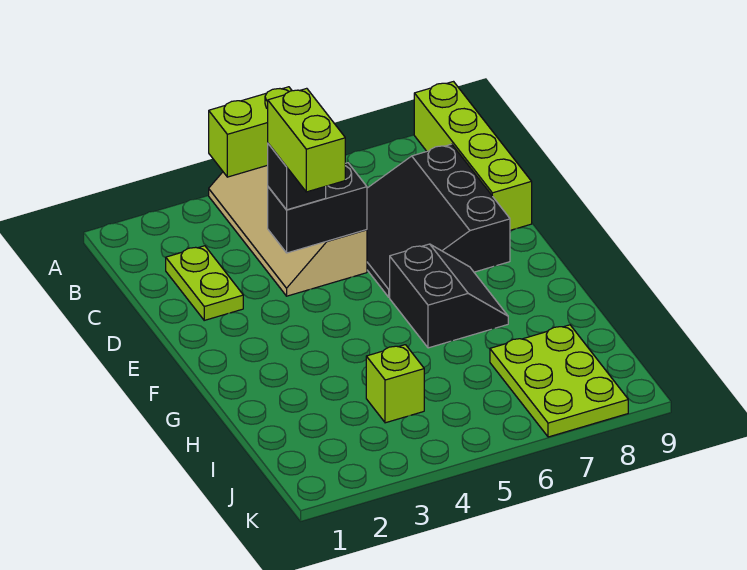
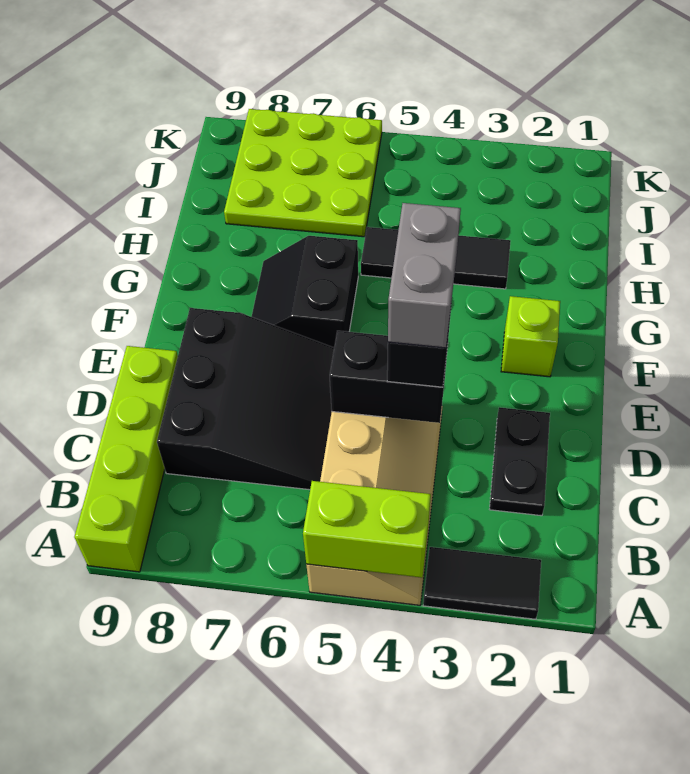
none -> black tile A2:A3 level 1
lime plate C2:D2 level 1 -> black plate C2:D2 level 1
lime brick D4:E4 level 4 -> grey brick D4:E4 level 4
none -> black tile H3:H5 level 1
lime brick I4 level 1 -> lime brick F2 level 1
lime plate I7:K8 level 1 -> lime plate I6:K8 level 1

